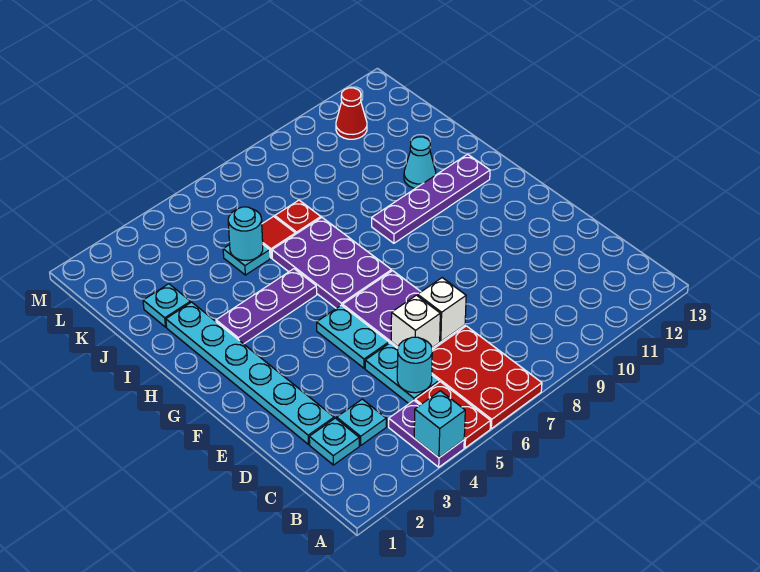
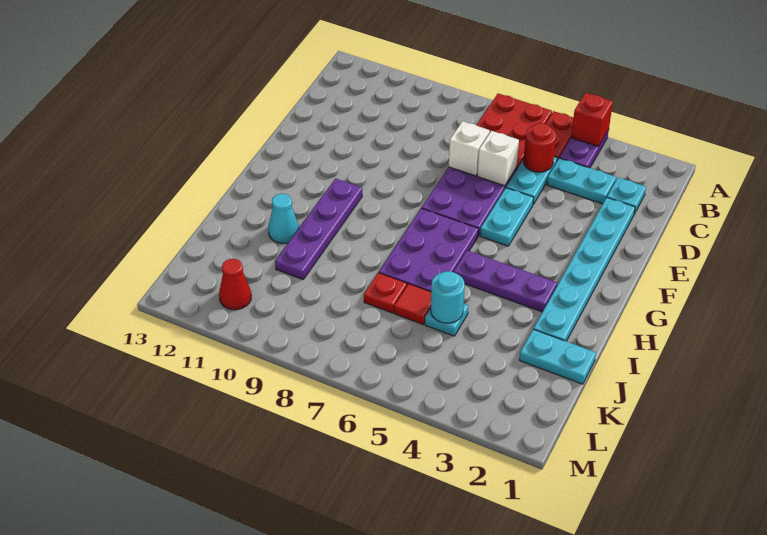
cyan brick A4 level 2 -> red brick A4 level 2
cyan plate C3 level 1 -> cyan plate C3:C4 level 1
cyan round brick C5 level 2 -> red round brick C5 level 2
purple plate H9:H12 level 1 -> purple plate G10:J10 level 1
cyan plate J2 level 1 -> cyan plate J1:J2 level 1

